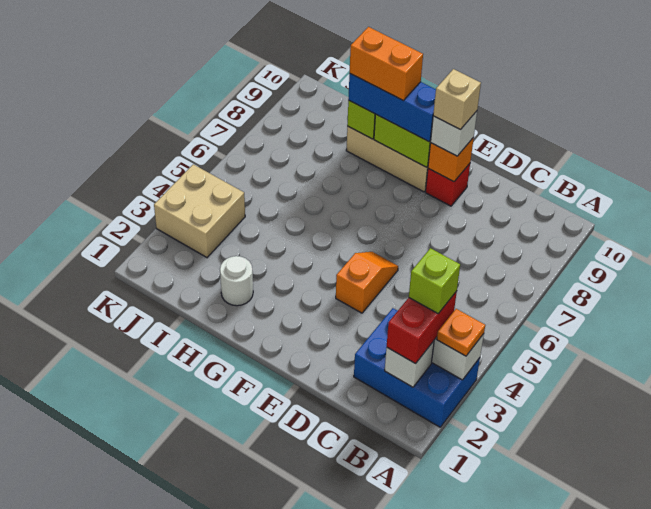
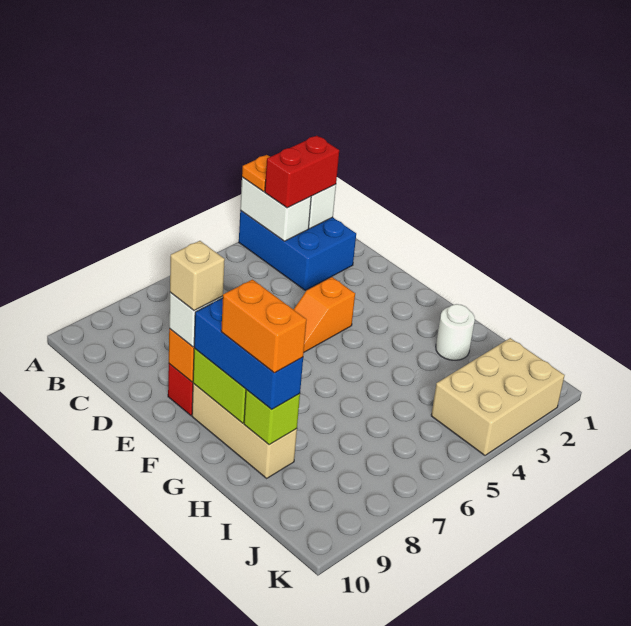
lime brick B3 level 4 -> none
tan brick J3:K4 level 1 -> tan brick J2:K4 level 1

